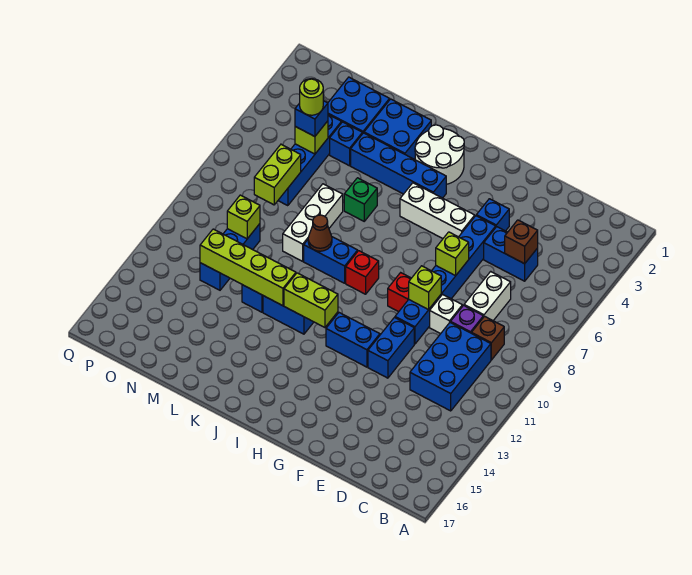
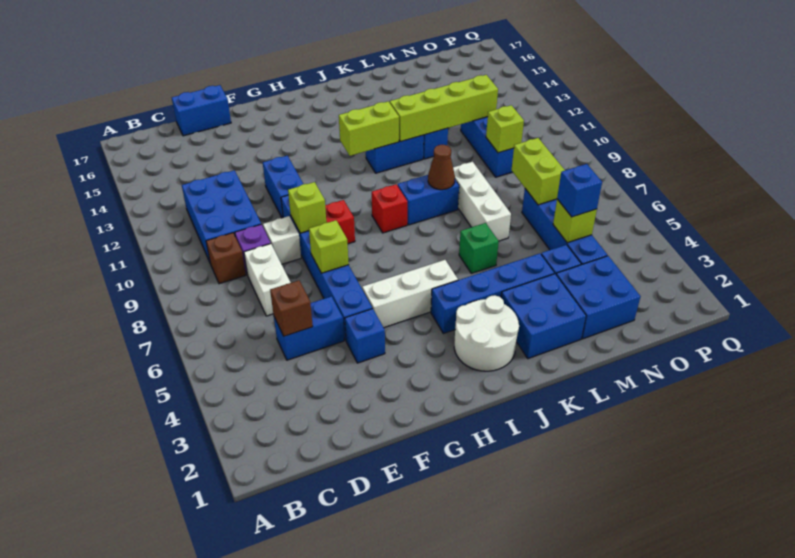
blue brick G12:H12 level 1 -> blue brick D17:E17 level 1
lime round brick N5 level 4 -> none

